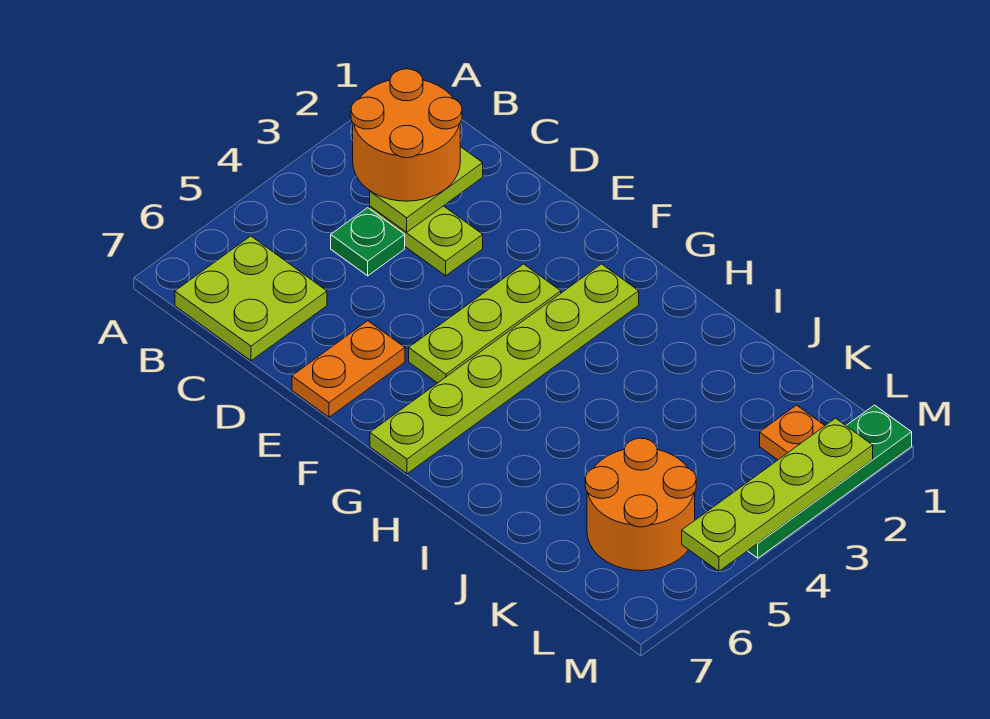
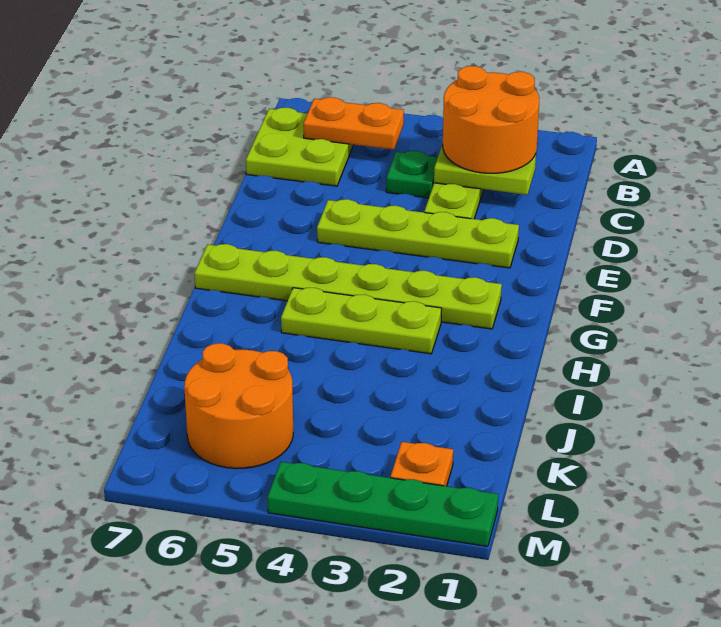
orange plate E6:E7 level 1 -> orange plate B5:B6 level 2
lime plate F3:F5 level 1 -> lime plate H3:H5 level 1
lime plate M2:M5 level 2 -> lime plate E2:E5 level 1

